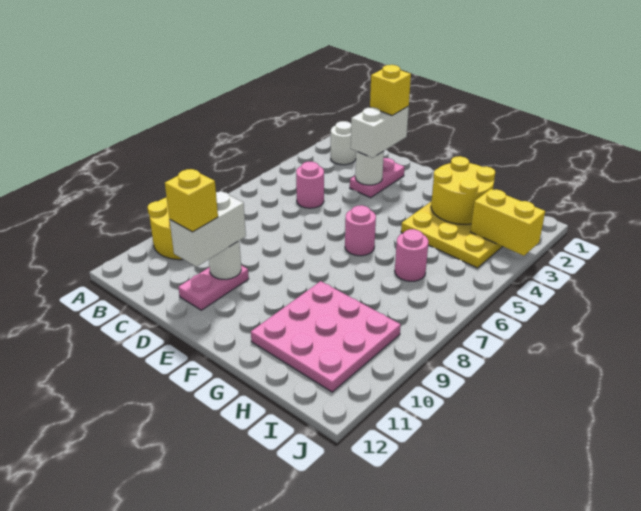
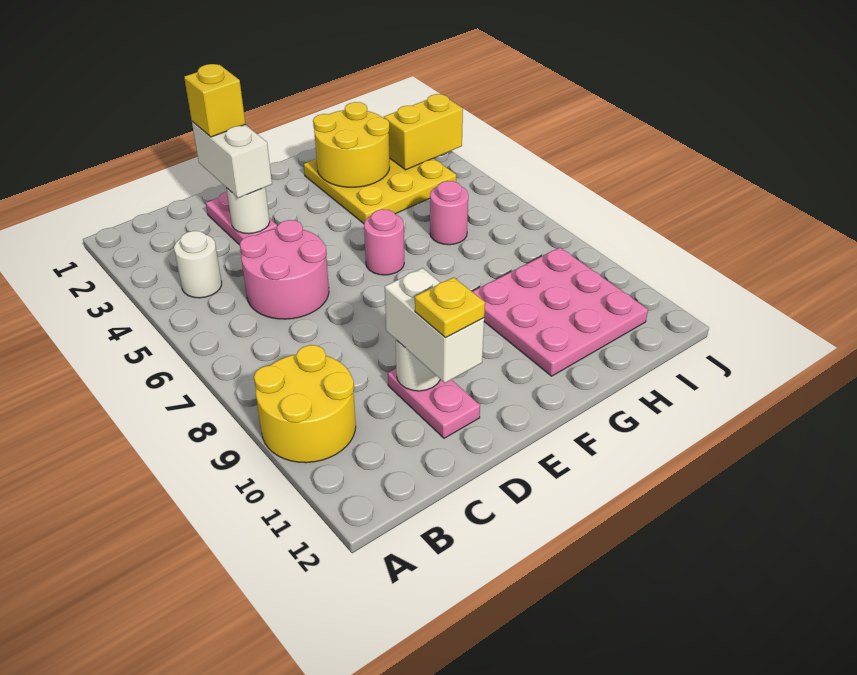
white round brick B2 level 1 -> white round brick B4 level 1
pink round brick C5 level 1 -> pink round brick C5:D6 level 1
yellow brick D11 level 4 -> yellow plate D11 level 4

